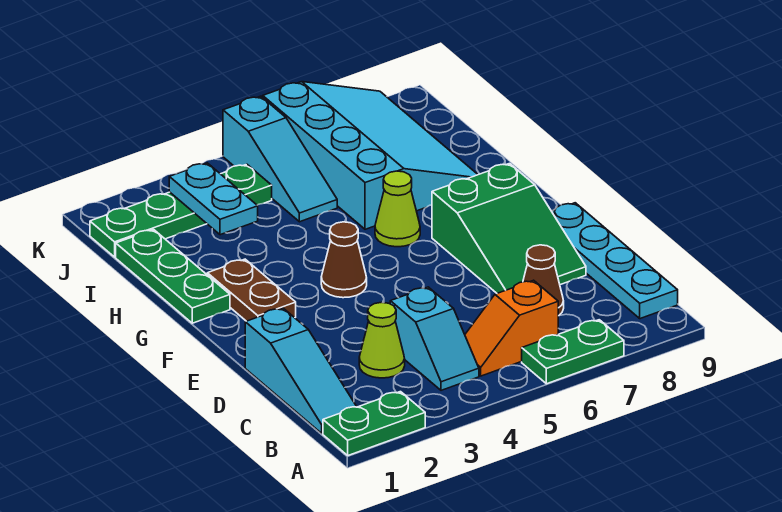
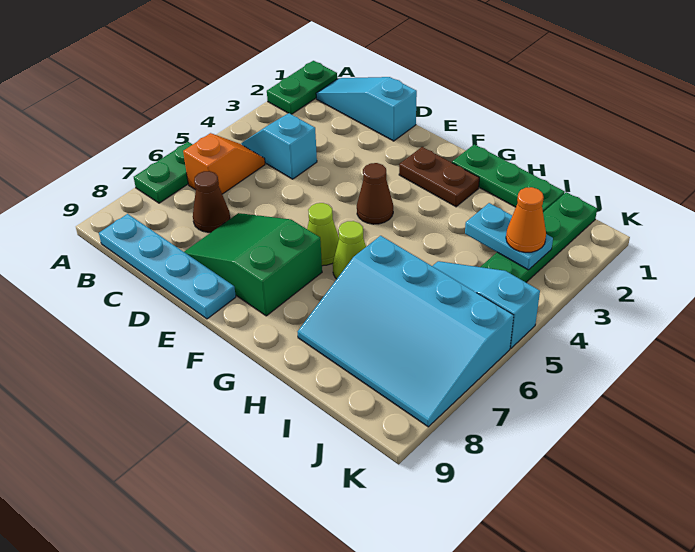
lime cone C3 level 1 -> lime cone F6 level 1
none -> orange cone J3 level 3

